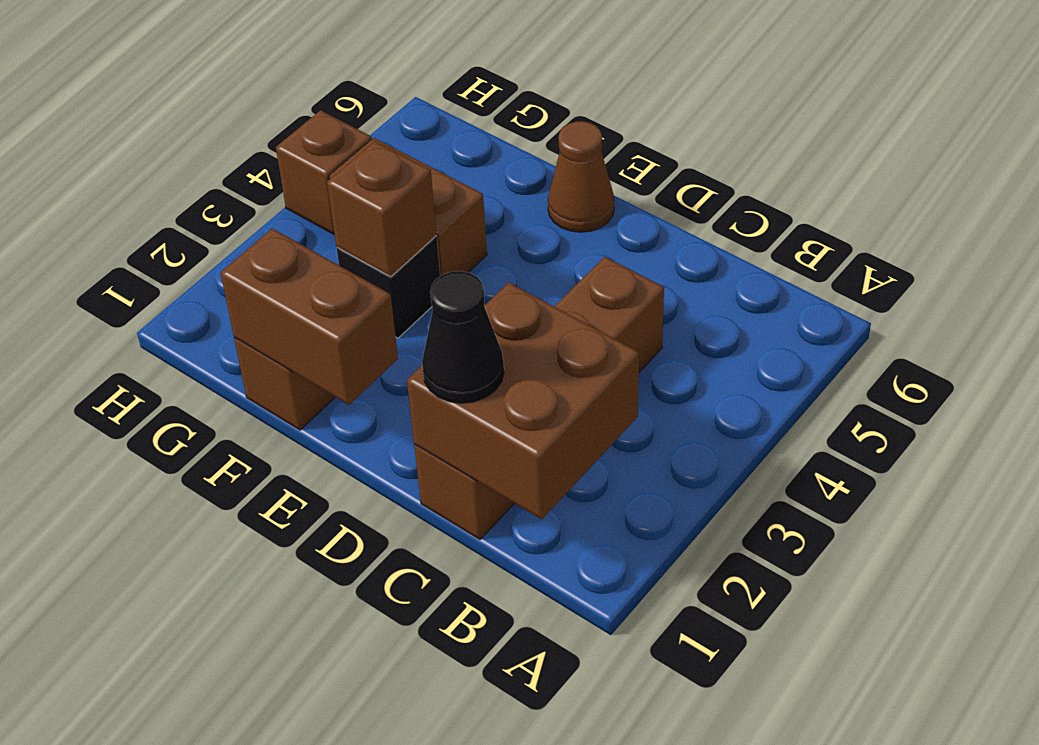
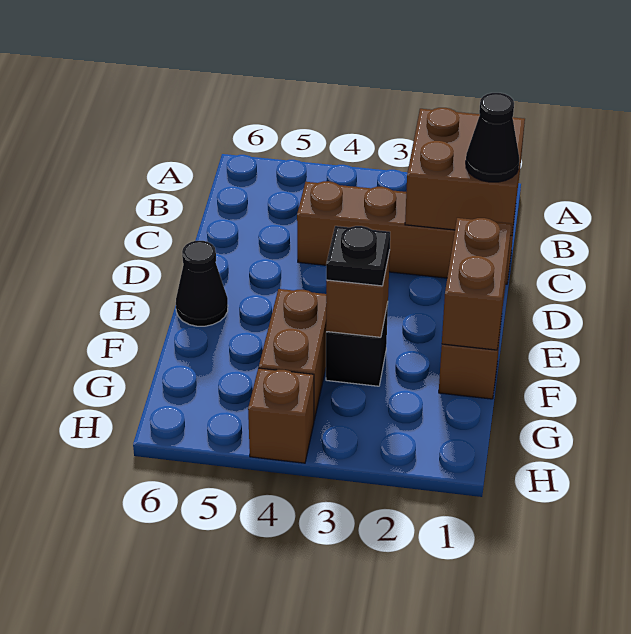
brown cone E6 level 1 -> black cone E6 level 1
none -> black plate F3 level 3

